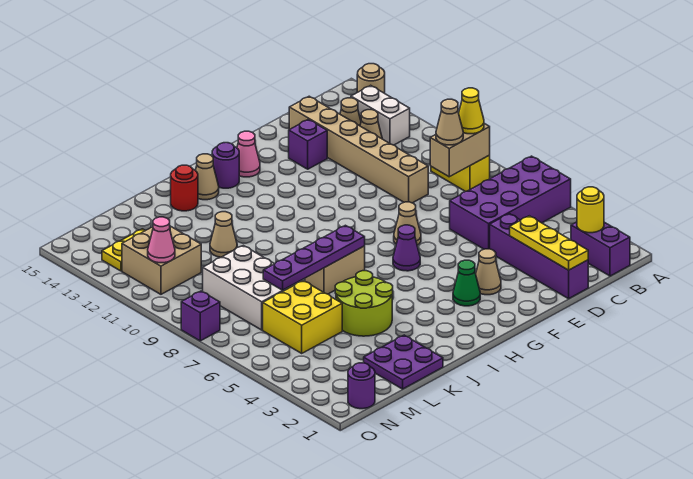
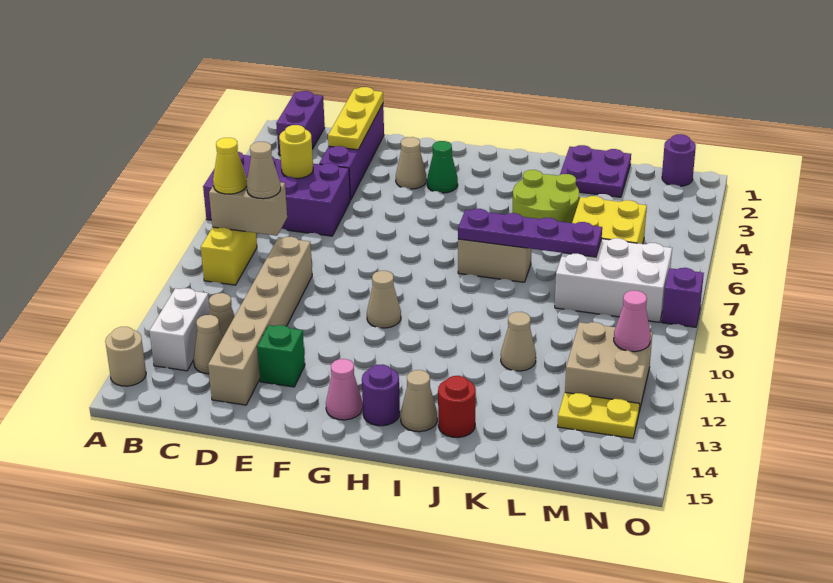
yellow round brick B2 level 2 -> yellow round brick C5 level 2
purple brick E13 level 1 -> green brick E13 level 1
tan cone F7 level 1 -> tan cone G10 level 1
purple cone G6 level 1 -> none
white brick L7:M9 level 1 -> white brick L7:N8 level 1

